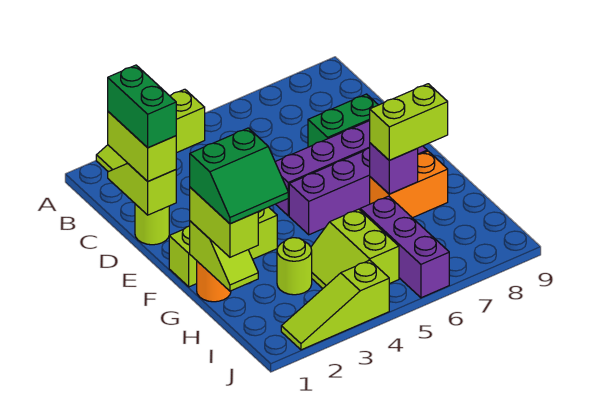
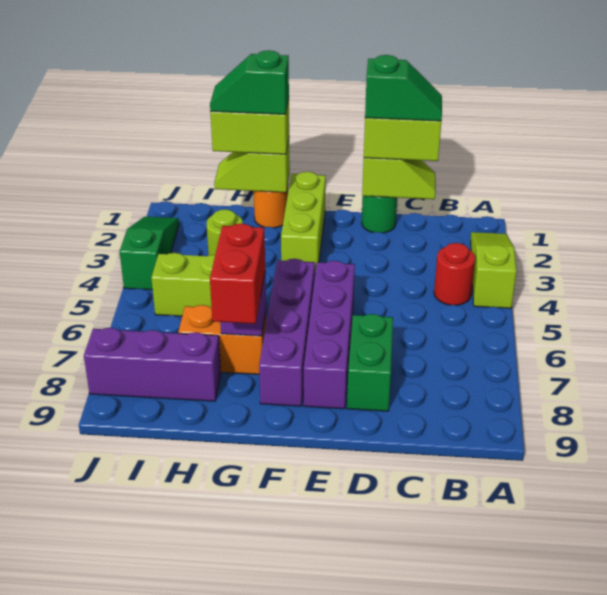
none -> red round brick B4 level 1
green brick C1:D1 level 4 -> green slope C1:D1 level 4 top D
lime round brick D1 level 1 -> green round brick D1 level 1
green slope G1:H2 level 4 top G -> green slope G1:H1 level 4 top G
orange brick G7:G8 level 1 -> orange brick G7:H7 level 1
lime brick G7:G8 level 3 -> red brick G7:G8 level 3
purple brick H6:J6 level 1 -> purple brick H8:J8 level 1
lime slope J2:J4 level 1 top 4 -> green slope J2:J4 level 1 top 4

